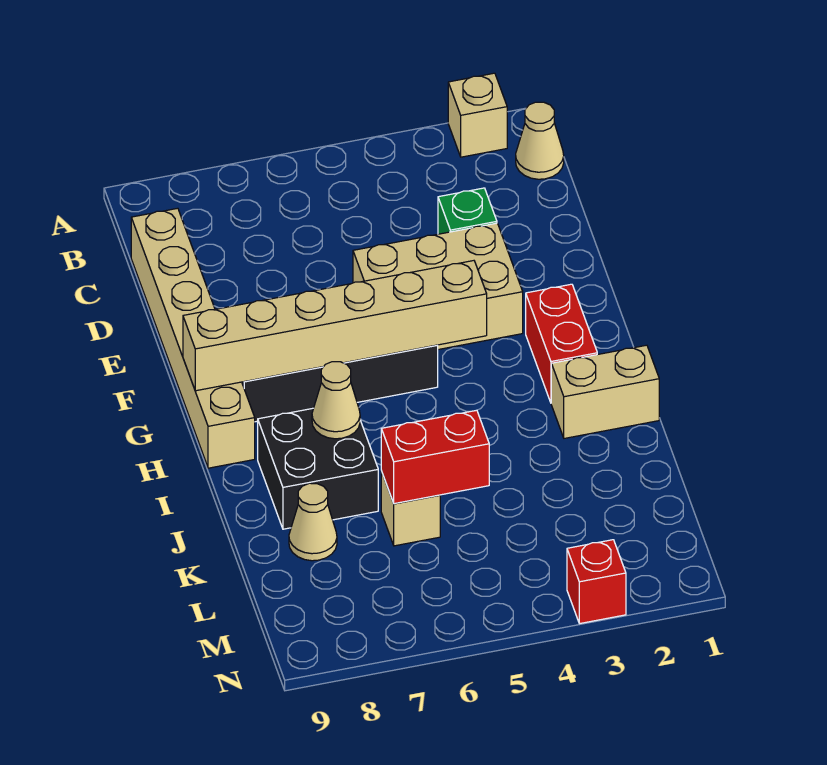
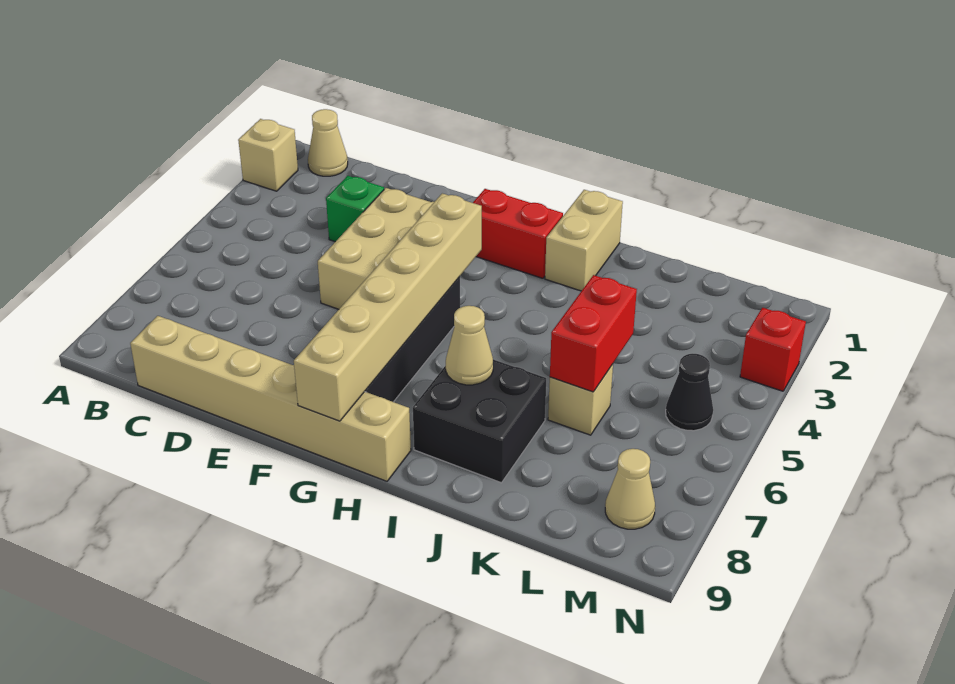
tan cone K8 level 1 -> tan cone M8 level 1
none -> black cone M5 level 1

